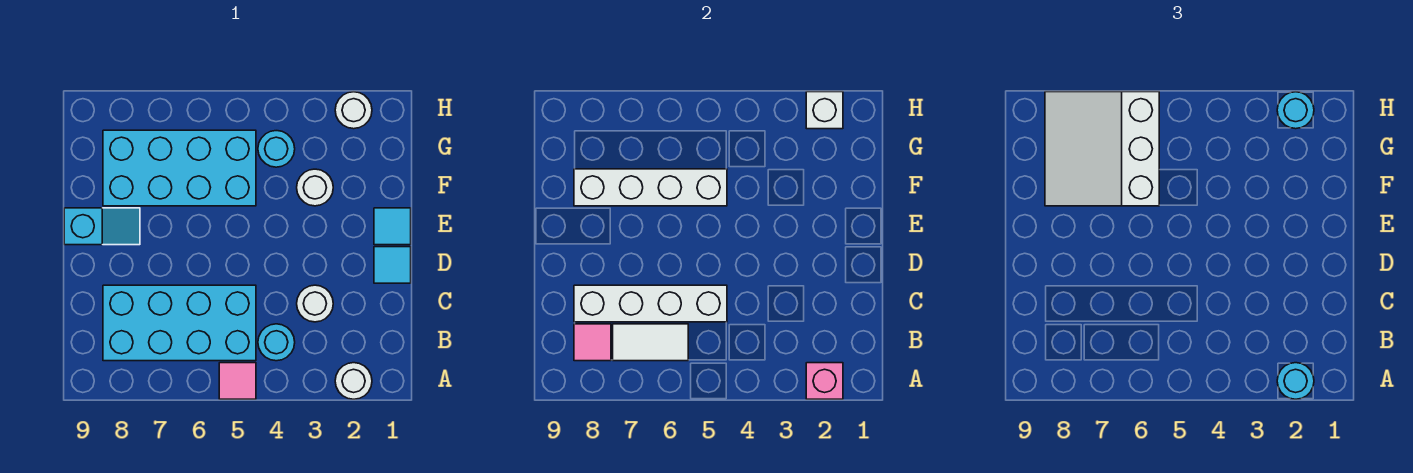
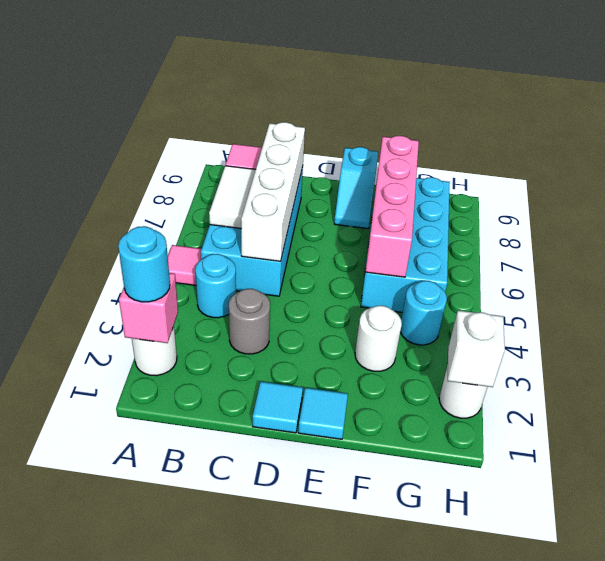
white round brick C3 level 1 -> grey round brick C3 level 1
white brick F5:F8 level 2 -> pink brick F5:F8 level 2
white slope F6:H8 level 3 top 6 -> none
cyan round brick H2 level 3 -> none

